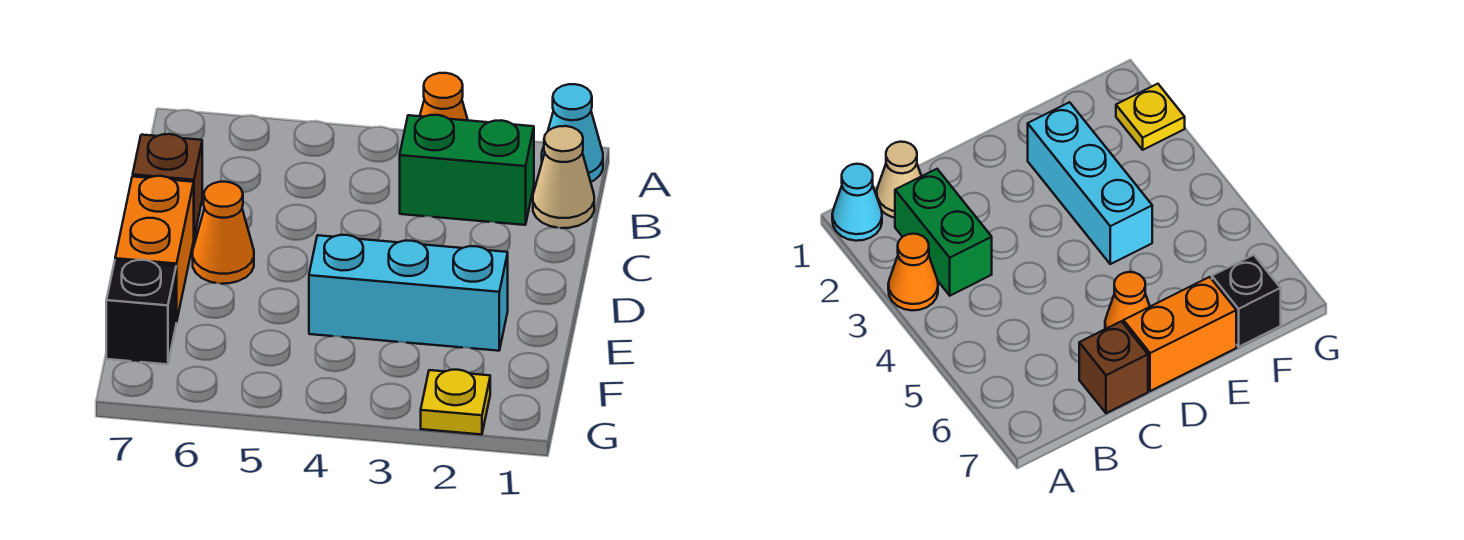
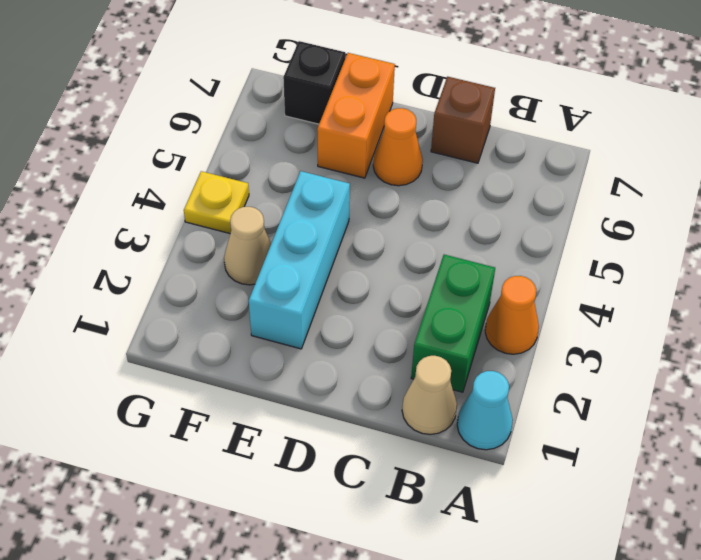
orange brick D7:E7 level 1 -> orange brick E6:E7 level 1
none -> tan cone F3 level 1
yellow plate G2 level 1 -> yellow plate G4 level 1

